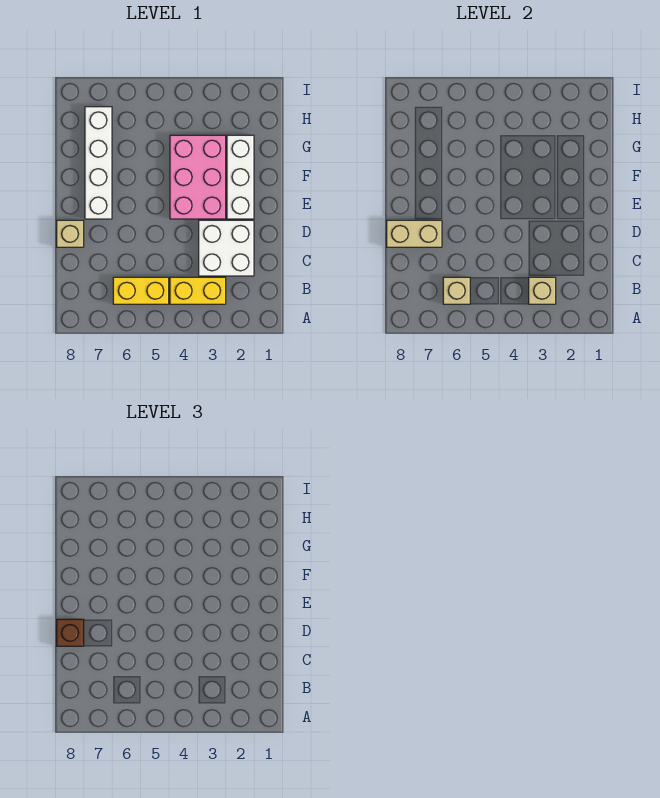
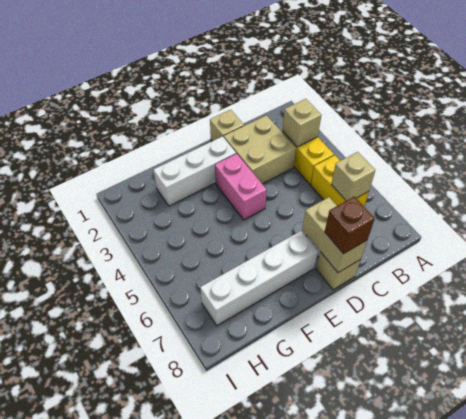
white brick C2:D3 level 1 -> tan brick C2:D3 level 1
none -> tan brick D1 level 1
pink brick E3:G4 level 1 -> pink brick E3:E4 level 1

